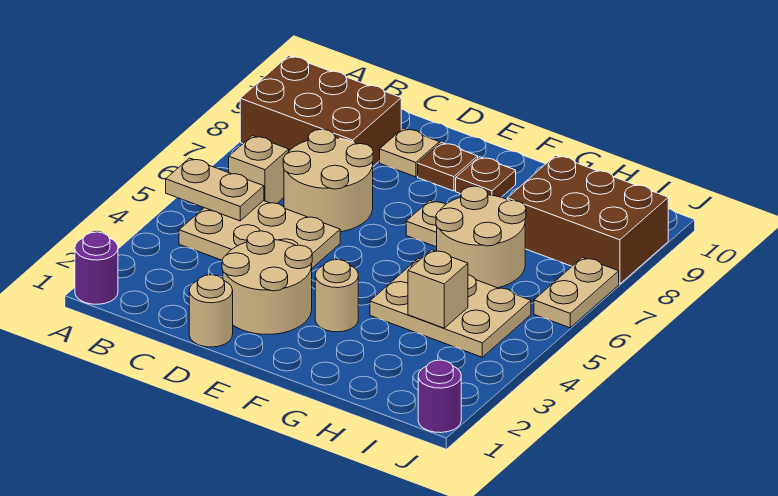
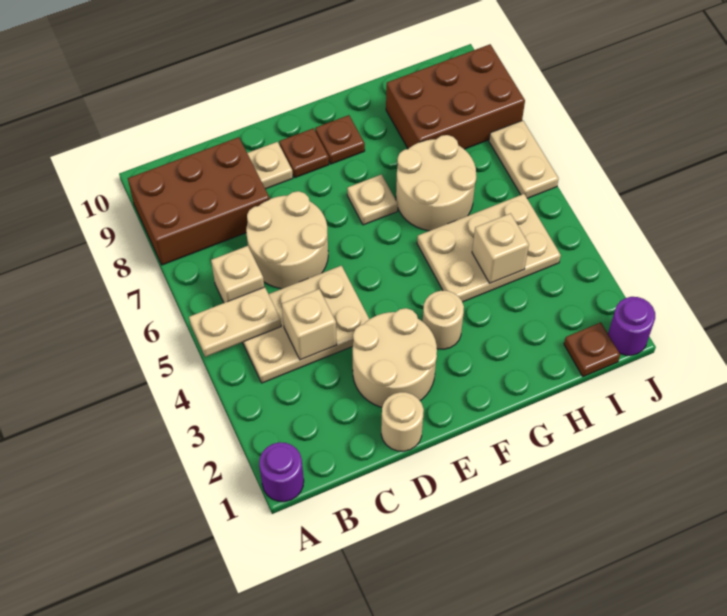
none -> tan brick C4 level 2
none -> brown plate I1 level 1

